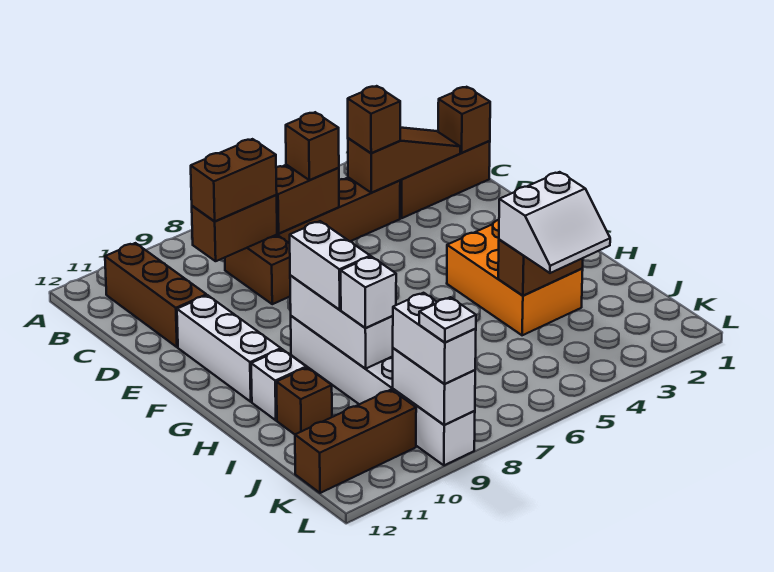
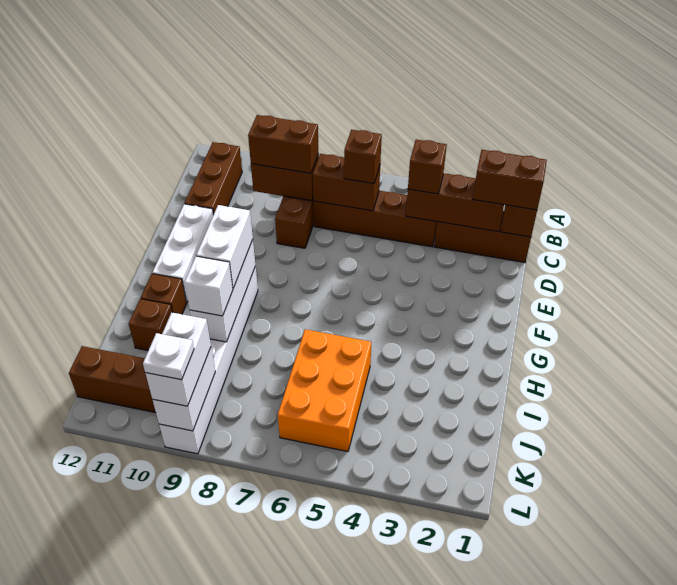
brown slope C2:C4 level 2 top 4 -> brown brick C2:C4 level 2
orange brick G3:I4 level 1 -> orange brick I5:K6 level 1
white brick H11 level 1 -> brown brick H11 level 1
brown brick I3:I4 level 2 -> brown brick C1:C2 level 3
white slope I3:J4 level 3 top I -> none

